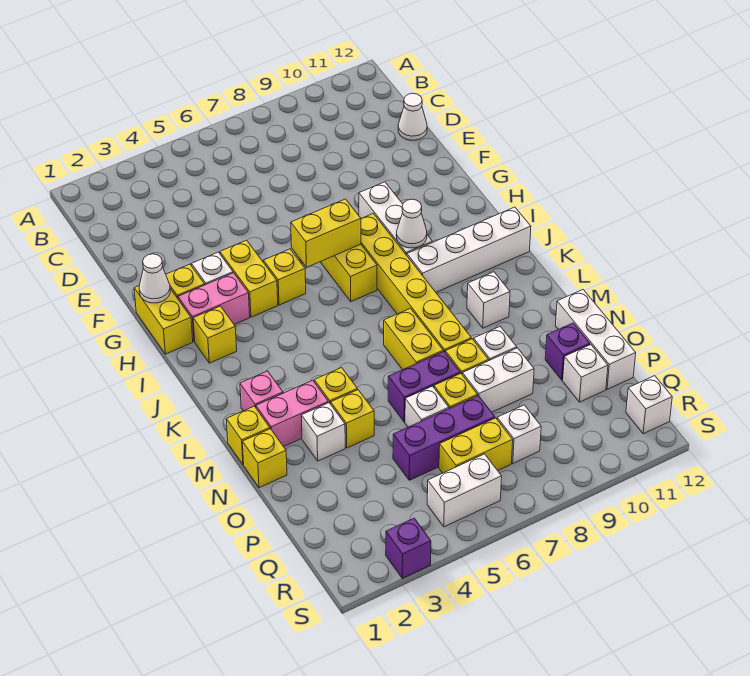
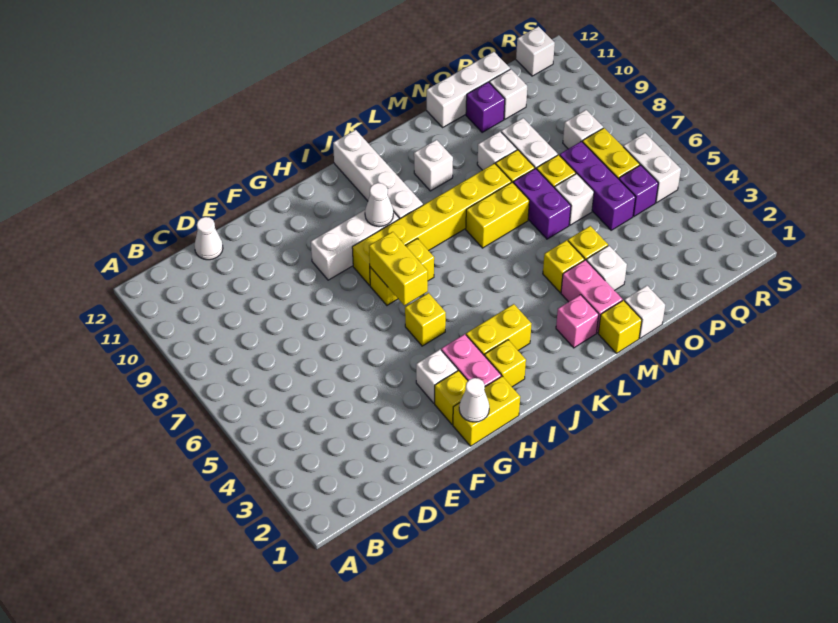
yellow brick G4:H4 level 1 -> yellow brick I3:J3 level 1
yellow brick N1 level 1 -> white brick N1 level 1
purple brick S3 level 1 -> purple brick Q5 level 1

